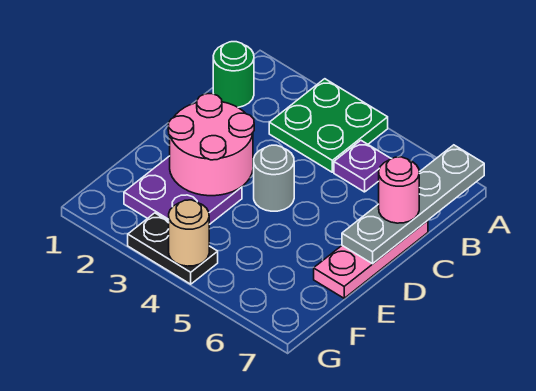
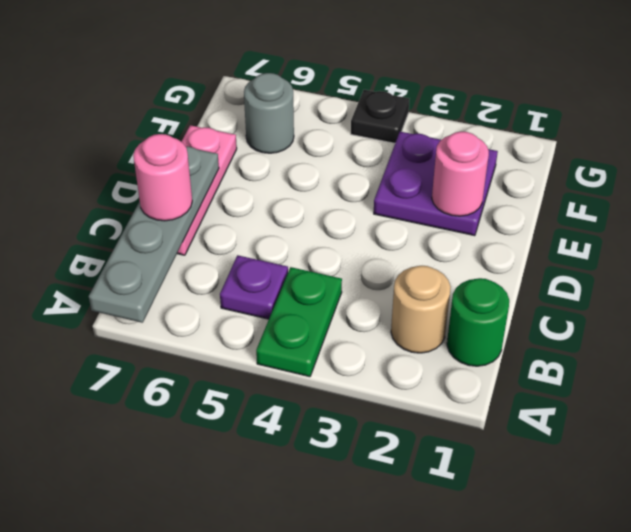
green plate A3:B4 level 1 -> green plate A4:B4 level 1
pink round brick D2:E3 level 2 -> pink round brick E2 level 2
grey round brick D4 level 1 -> grey round brick F6 level 1
black plate G3:G4 level 1 -> black plate G4 level 1
tan round brick G4 level 2 -> tan round brick B2 level 1

